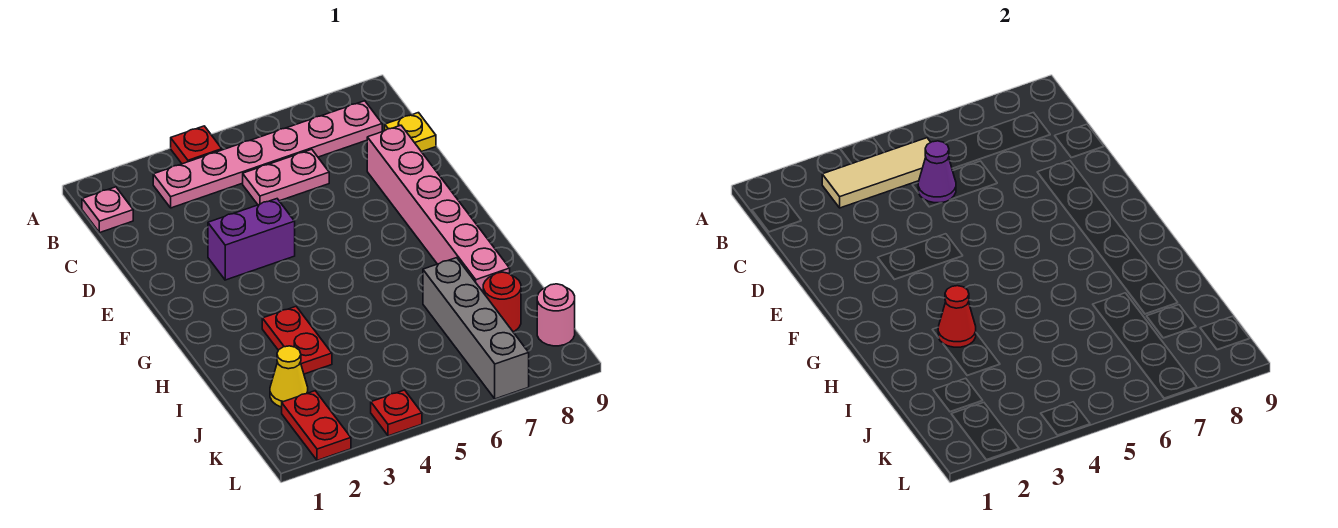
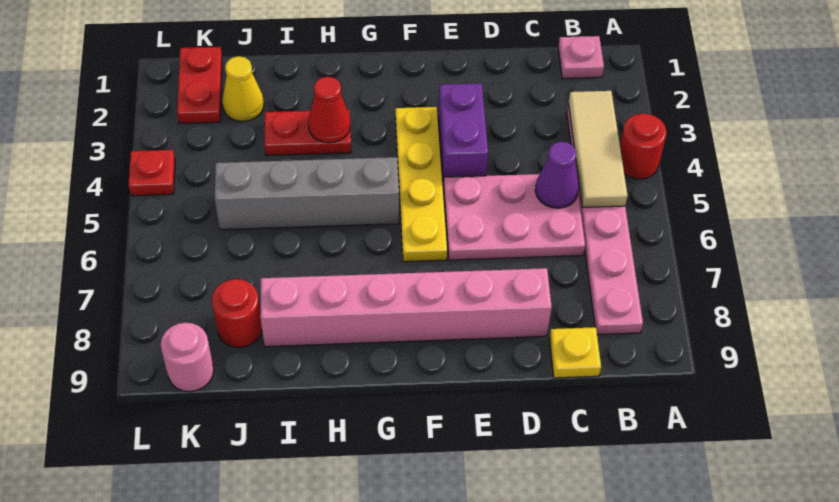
red plate A4 level 1 -> red round brick A4 level 1
pink plate C5:C6 level 1 -> pink plate C5:E6 level 1
none -> yellow plate F3:F6 level 1
grey brick I7:L7 level 1 -> grey brick G5:J5 level 1
red plate K2:L2 level 1 -> red plate K1:K2 level 1

